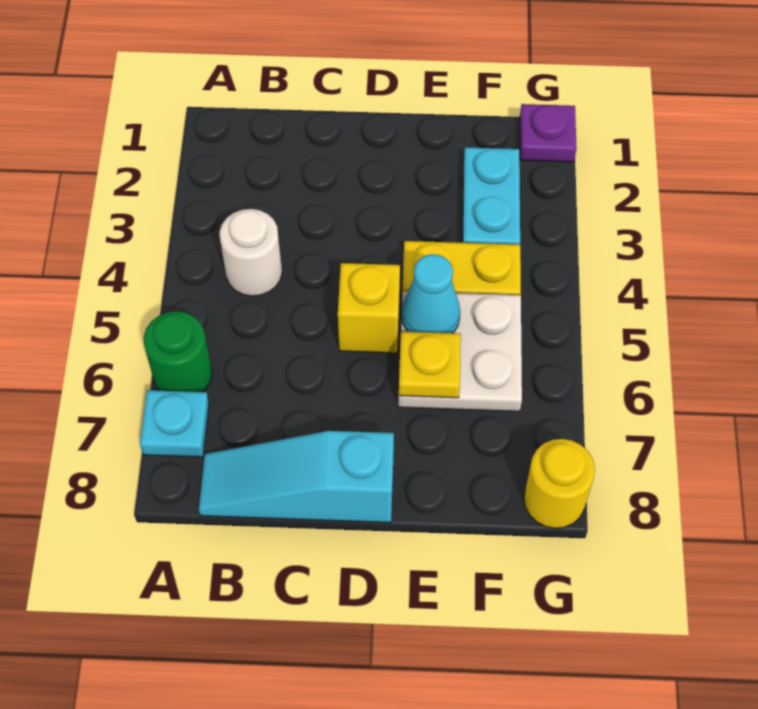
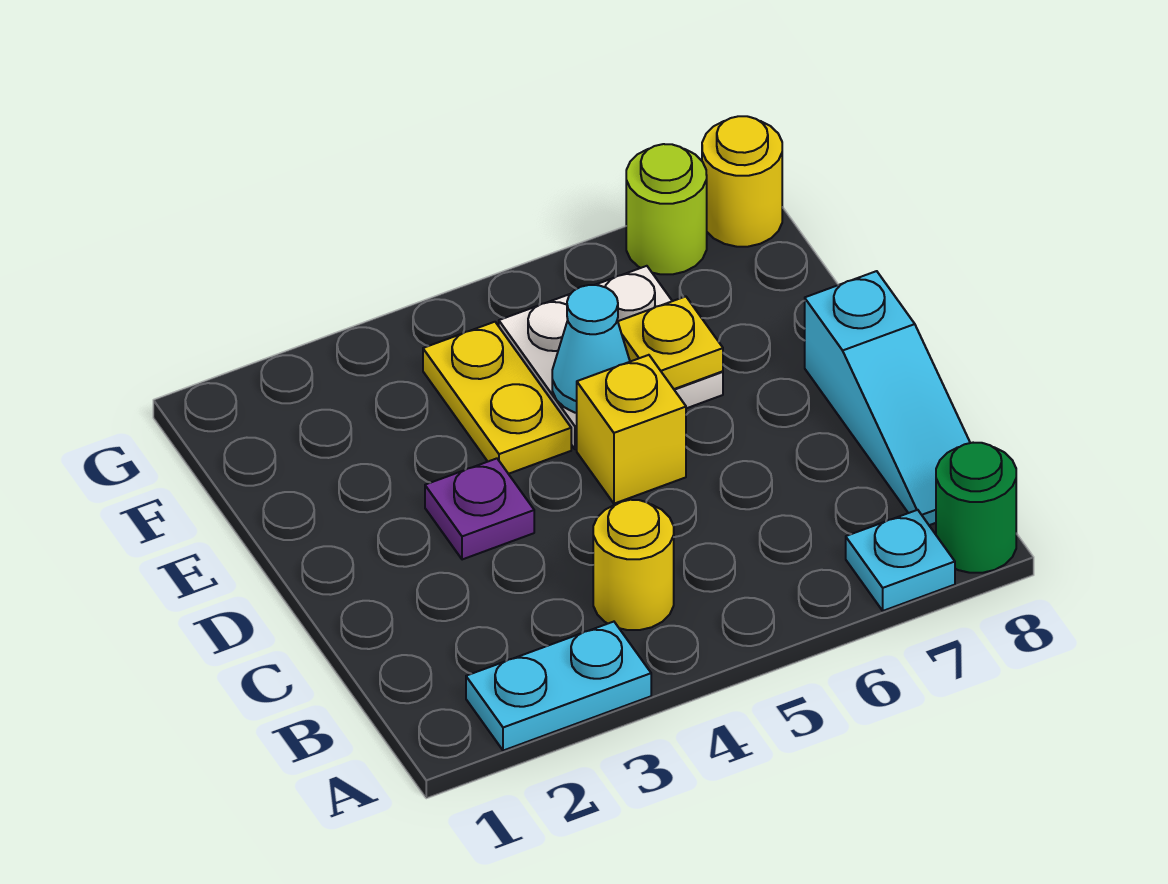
green round brick A6 level 1 -> green round brick A8 level 1
white round brick B4 level 1 -> yellow round brick B4 level 1
cyan plate F2:F3 level 1 -> cyan plate A2:A3 level 1
purple plate G1 level 1 -> purple plate D3 level 1
none -> lime round brick G7 level 1

